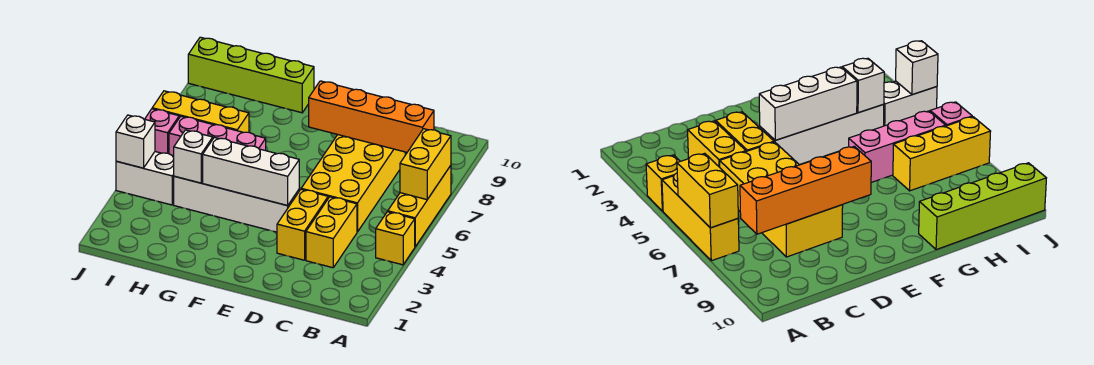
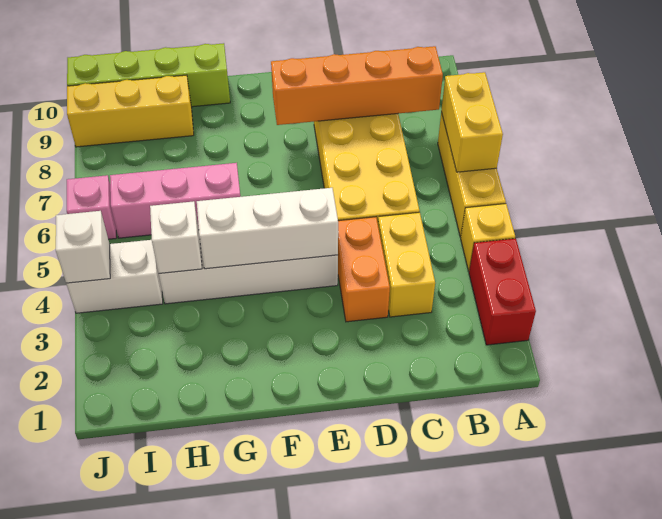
none -> red brick A2:A3 level 1
yellow brick D3:D4 level 1 -> orange brick D3:D4 level 1
yellow brick H7:J7 level 1 -> yellow brick H9:J9 level 1

